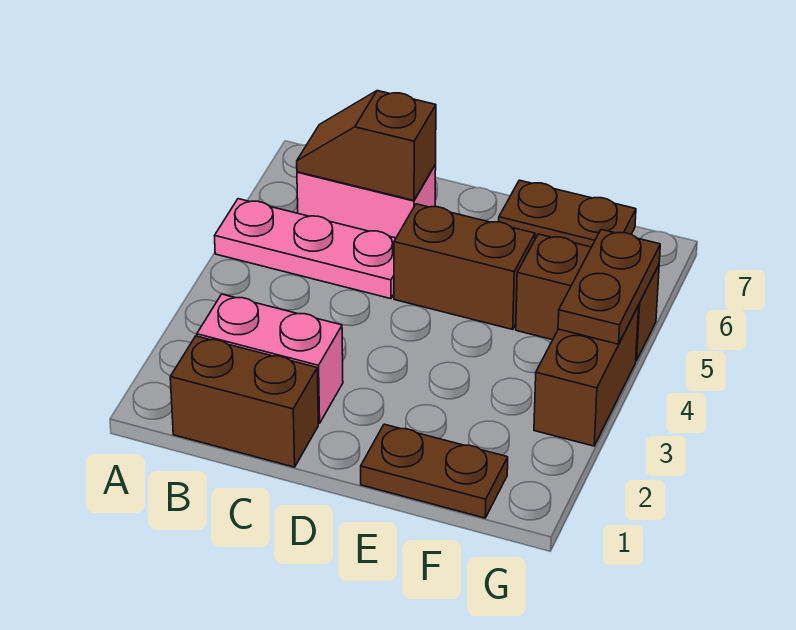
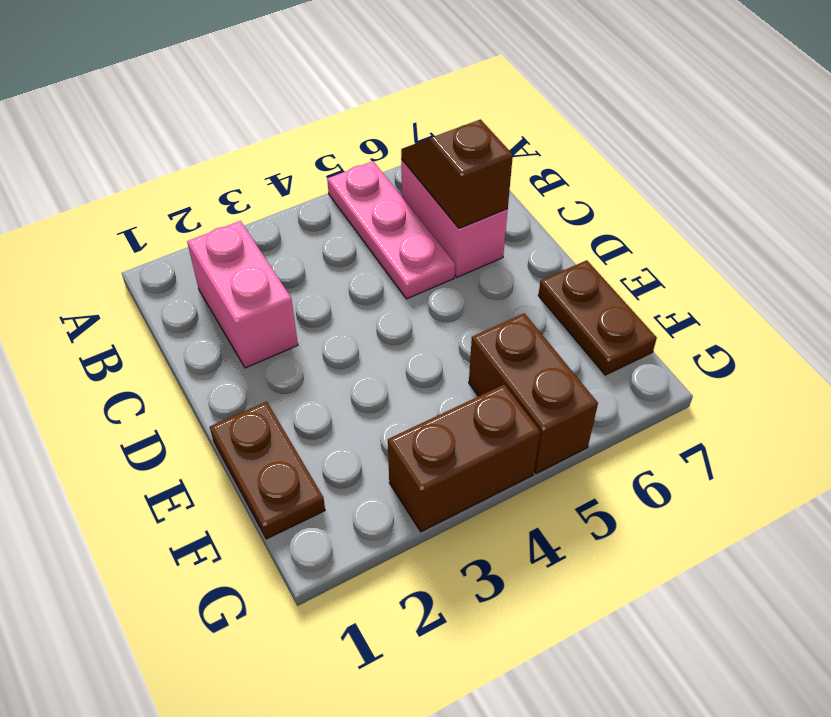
brown brick B1:C1 level 1 -> none
brown brick D5:E5 level 1 -> none
brown plate G4:G5 level 2 -> none

